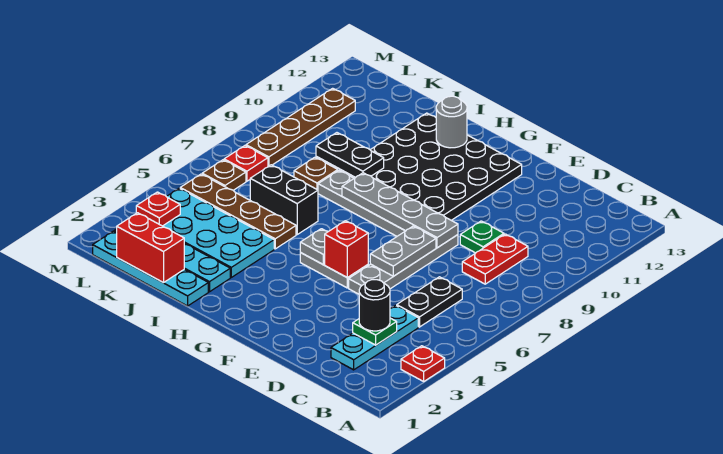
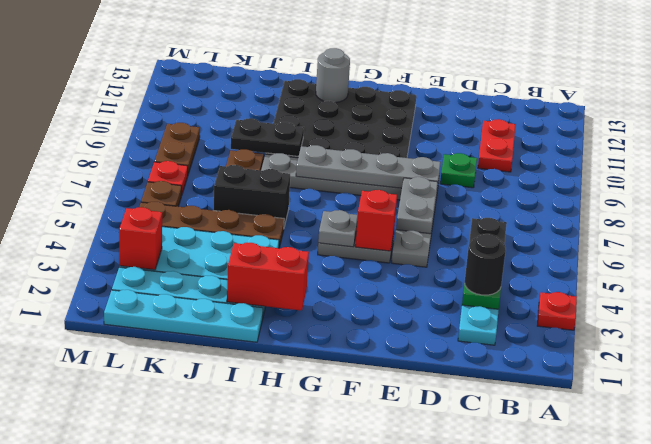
red plate C8:C9 level 1 -> red plate C10:C11 level 1
red brick J1:K1 level 2 -> red brick H2:I2 level 2
red plate L3 level 2 -> red brick L3 level 2
brown plate L8:L11 level 1 -> brown plate L8:L9 level 1

